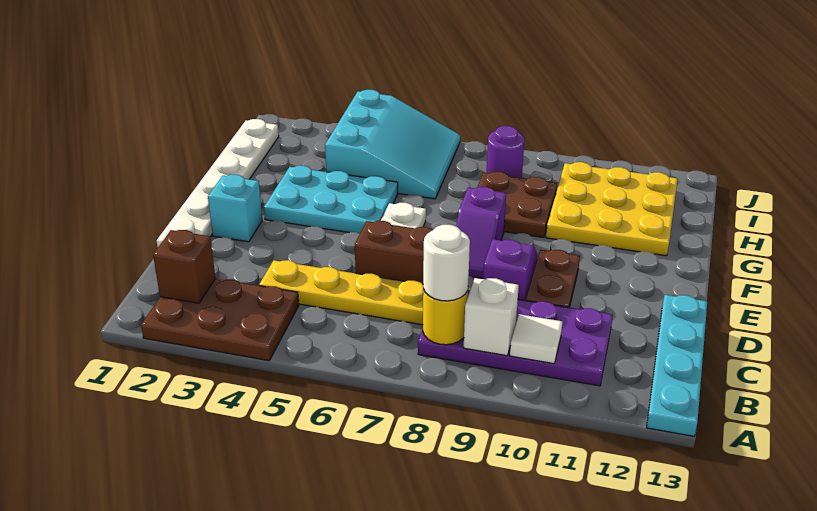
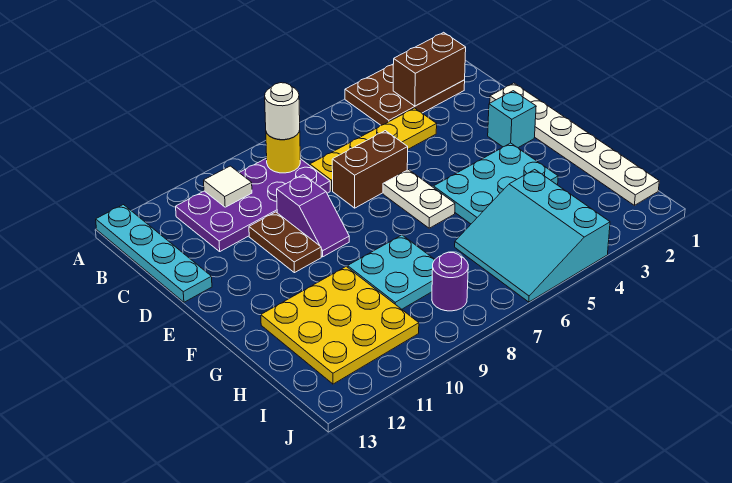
brown brick B2 level 2 -> brown brick B2:B3 level 2
white brick B9 level 2 -> none
purple slope E8:F8 level 1 top F -> none
brown plate G8:H9 level 1 -> cyan plate G8:H9 level 1

